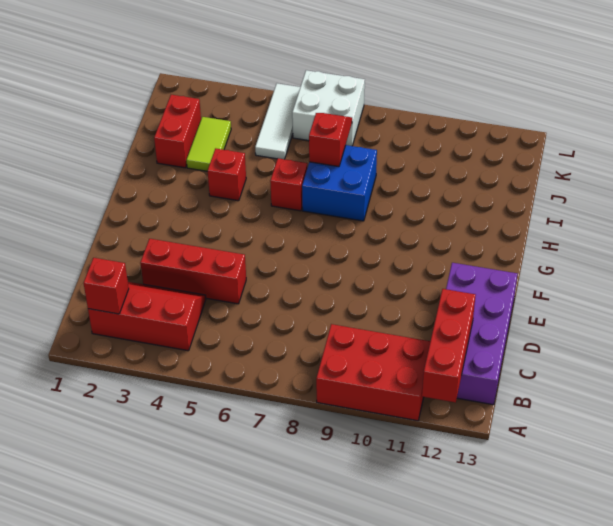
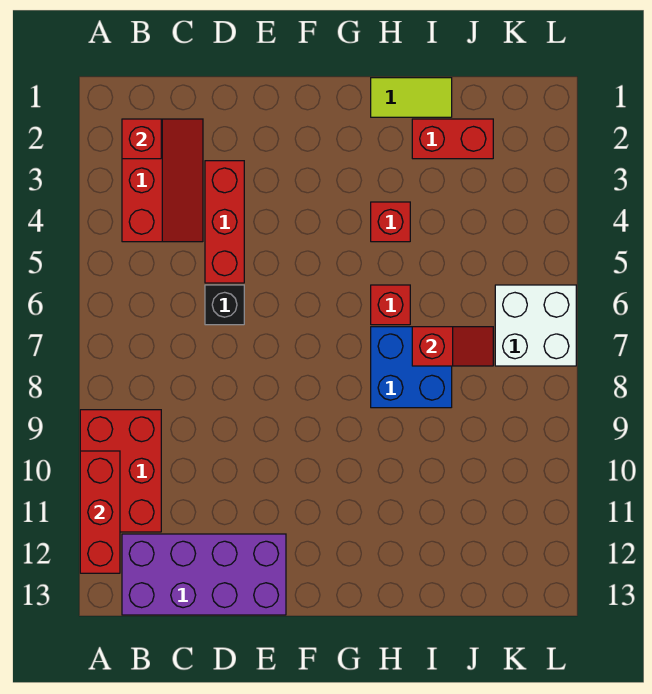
red brick A12:C12 level 2 -> red brick A10:A12 level 2
none -> black brick D6 level 1
lime tile I3:J3 level 1 -> lime tile H1:I1 level 1
white tile J5:L5 level 1 -> none

